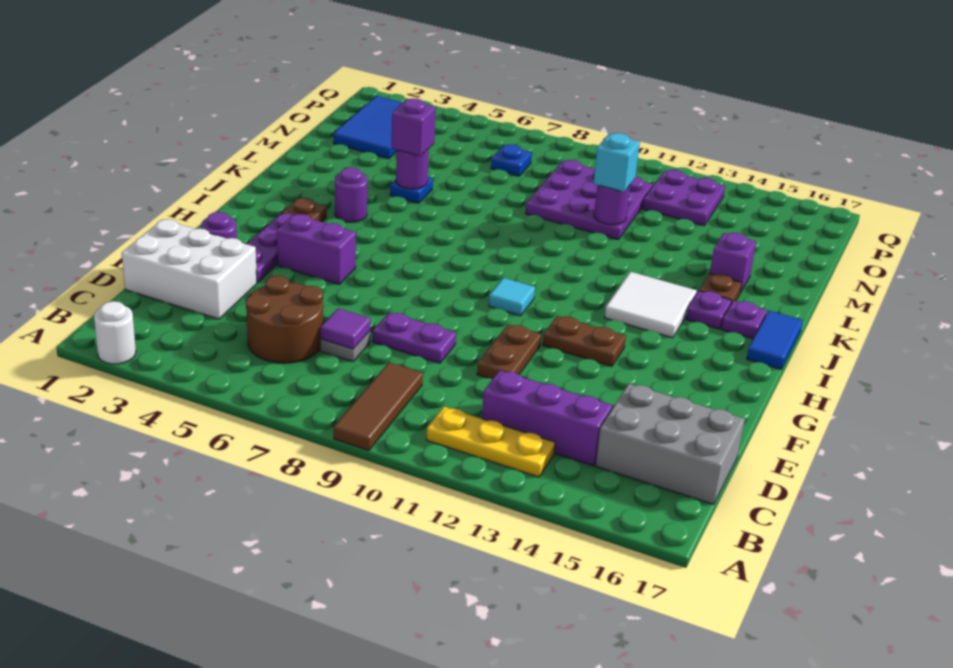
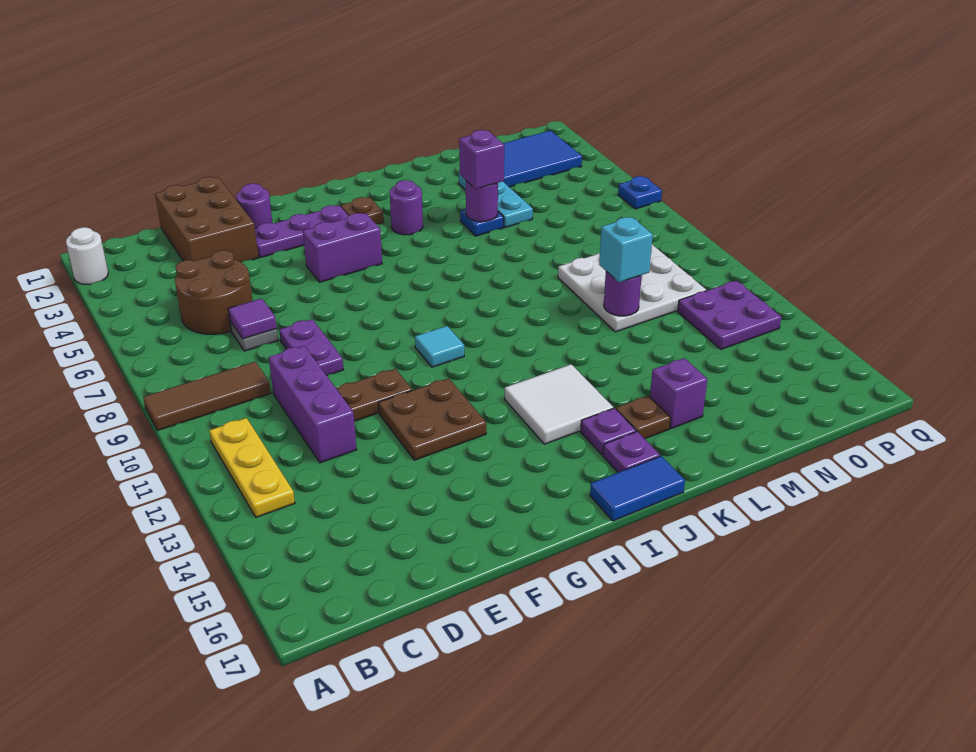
purple brick C12:C14 level 1 -> purple brick D10:D12 level 1
grey brick C15:D17 level 1 -> none
white brick D1:E3 level 1 -> brown brick D1:E3 level 1
purple brick G4:G5 level 1 -> purple brick G5:H5 level 1
brown plate G12:G13 level 1 -> brown plate F12:G13 level 1
none -> cyan plate M3:M5 level 1
purple plate M9:O11 level 1 -> white plate M9:O11 level 1
blue plate O7 level 1 -> blue plate Q6 level 1

